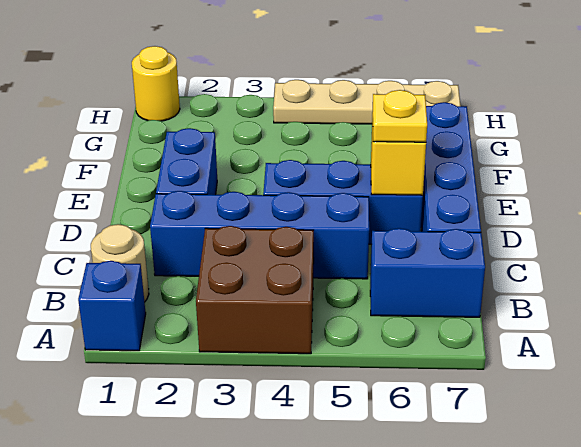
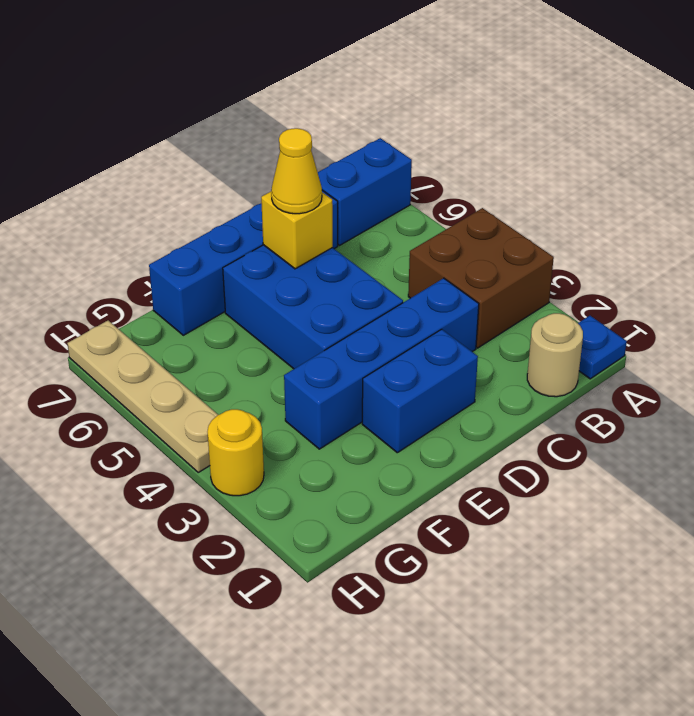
blue brick A1 level 1 -> blue plate A1 level 1
blue brick B6:B7 level 1 -> blue brick A7:B7 level 1
blue brick C2:C5 level 1 -> blue brick C3:F3 level 1
blue brick D4:D6 level 1 -> blue brick D4:E6 level 1
yellow plate D6 level 3 -> yellow cone D6 level 3
yellow round brick H1 level 1 -> yellow round brick H3 level 1

